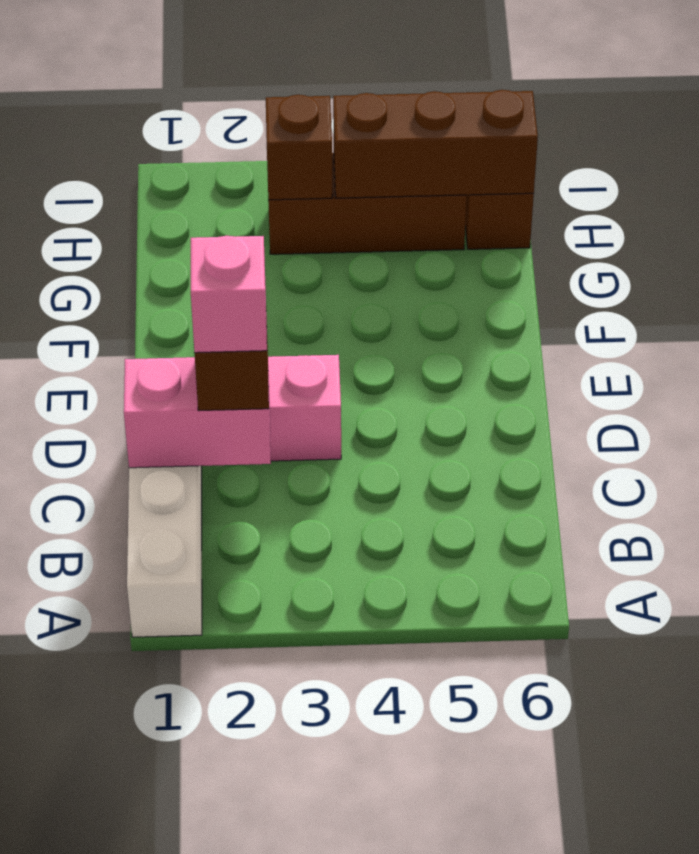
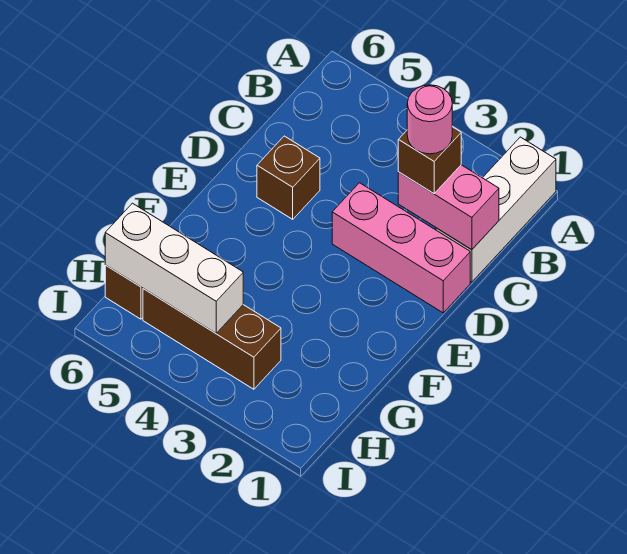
pink brick C2 level 4 -> pink round brick C2 level 4
brown brick H3 level 2 -> brown brick D5 level 1
brown brick H4:H6 level 2 -> white brick H4:H6 level 2

